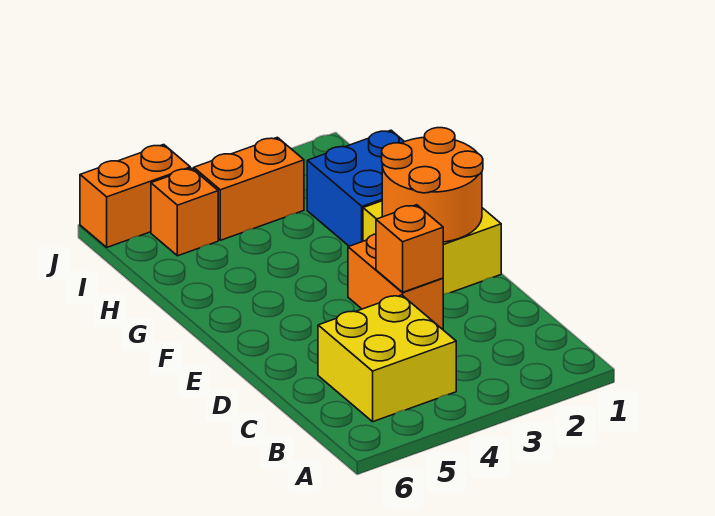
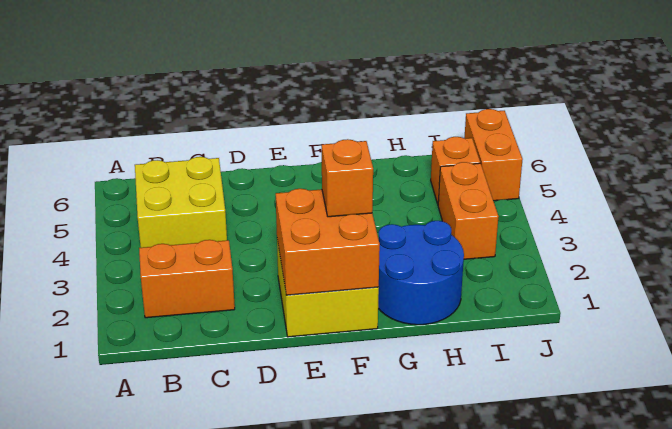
orange brick D3:E3 level 1 -> orange brick B2:C2 level 1
orange brick D3 level 2 -> orange brick F2 level 3
orange round brick E1:F2 level 2 -> orange brick E1:F2 level 2
blue brick G1:H2 level 1 -> blue round brick G1:H2 level 1

